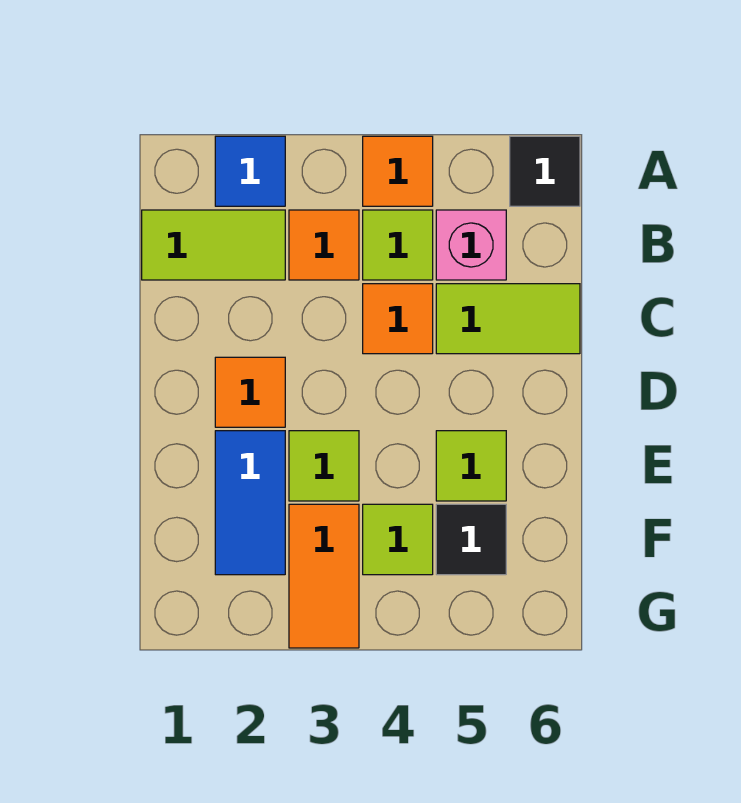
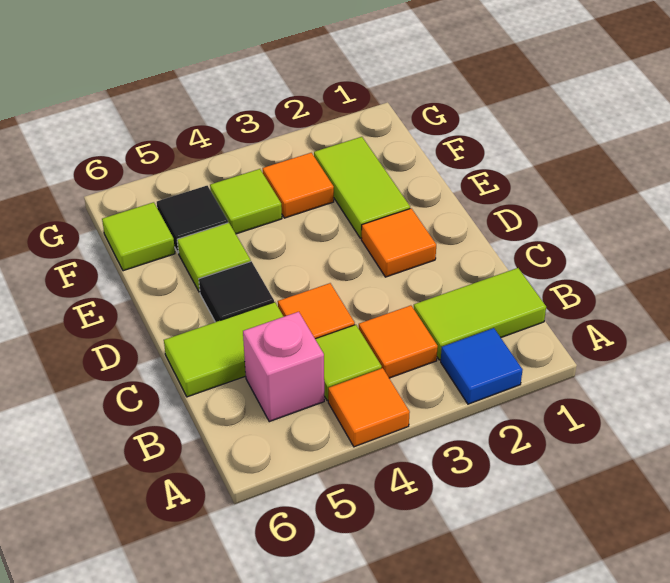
black tile A6 level 1 -> black tile D5 level 1
blue tile E2:F2 level 1 -> lime tile E2:F2 level 1
lime tile E3 level 1 -> lime tile F6 level 1
orange tile F3:G3 level 1 -> orange tile F3 level 1

